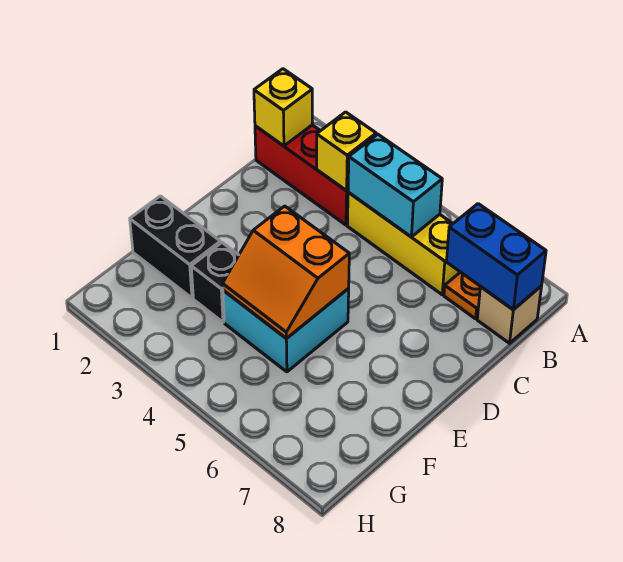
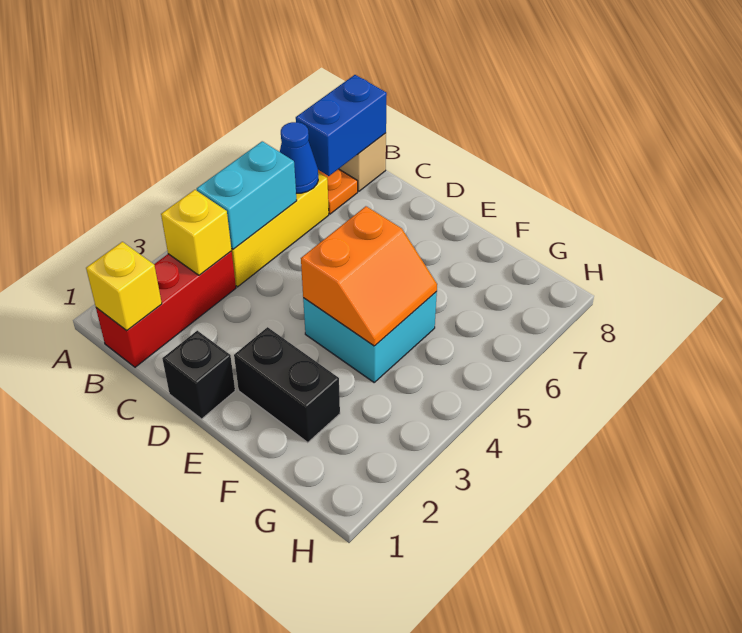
none -> blue cone B6 level 2
black brick F1:F2 level 1 -> black brick E2:F2 level 1
black brick F3 level 1 -> black brick D1 level 1

